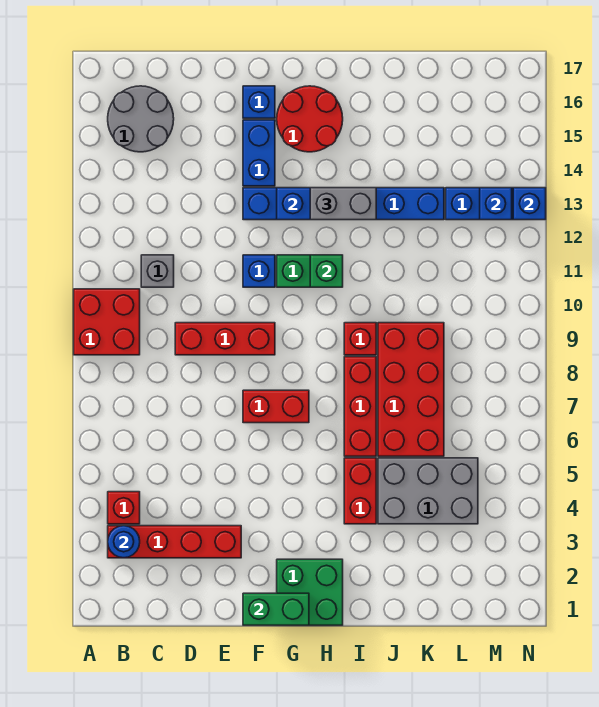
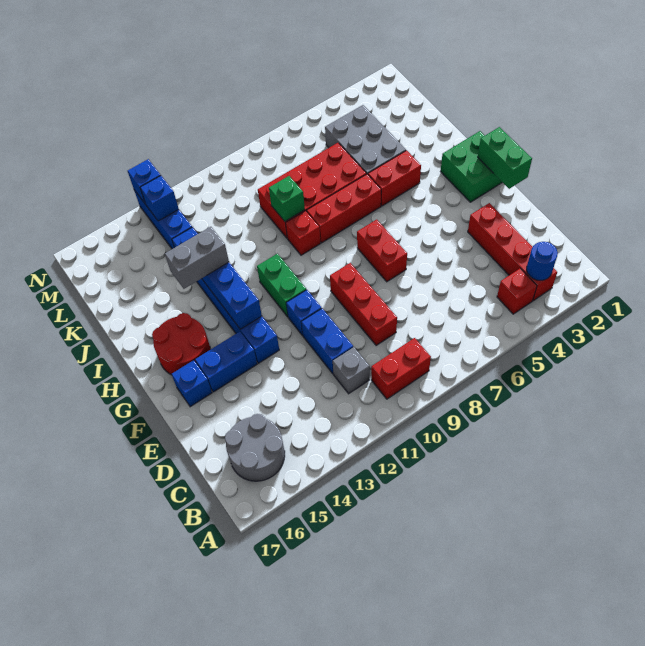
red brick A9:B10 level 1 -> red brick B9:B10 level 1
none -> blue brick D11:E11 level 1
green brick H11 level 2 -> green brick J9 level 2
grey brick H13:I13 level 3 -> grey brick I13:I14 level 3

